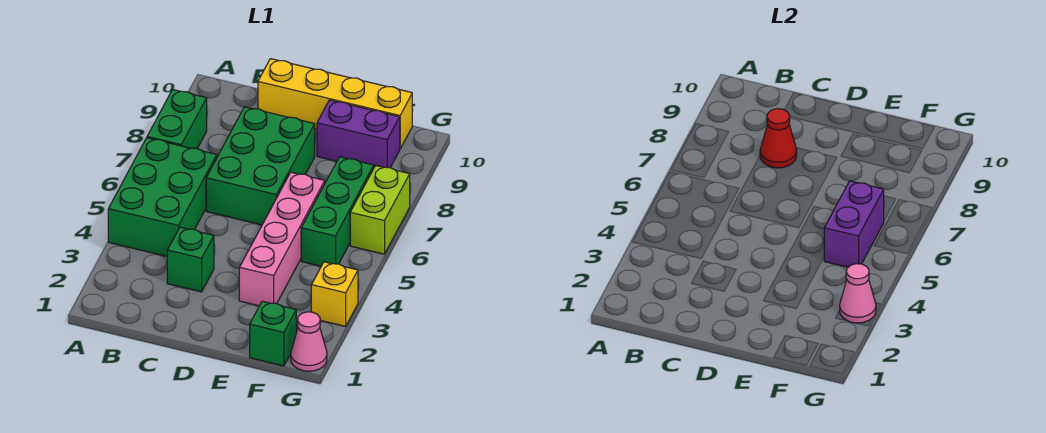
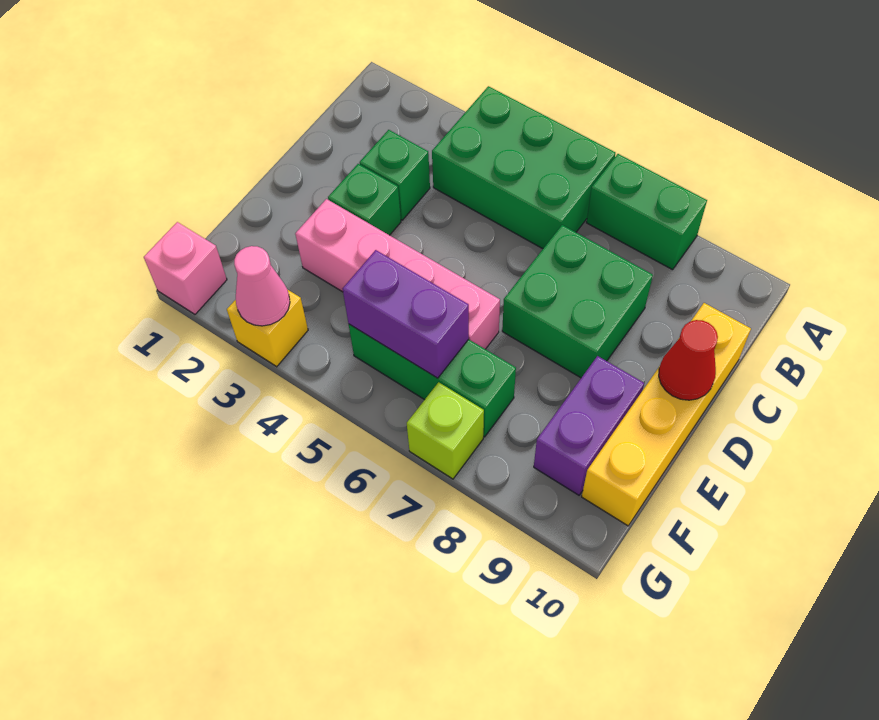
green brick C6:D8 level 1 -> green brick C7:D8 level 1
red cone C8 level 2 -> red cone D10 level 2
green brick F1 level 1 -> green brick D3 level 1
pink cone G1 level 1 -> pink brick G1 level 1
lime brick G6:G7 level 1 -> lime brick G7 level 1

